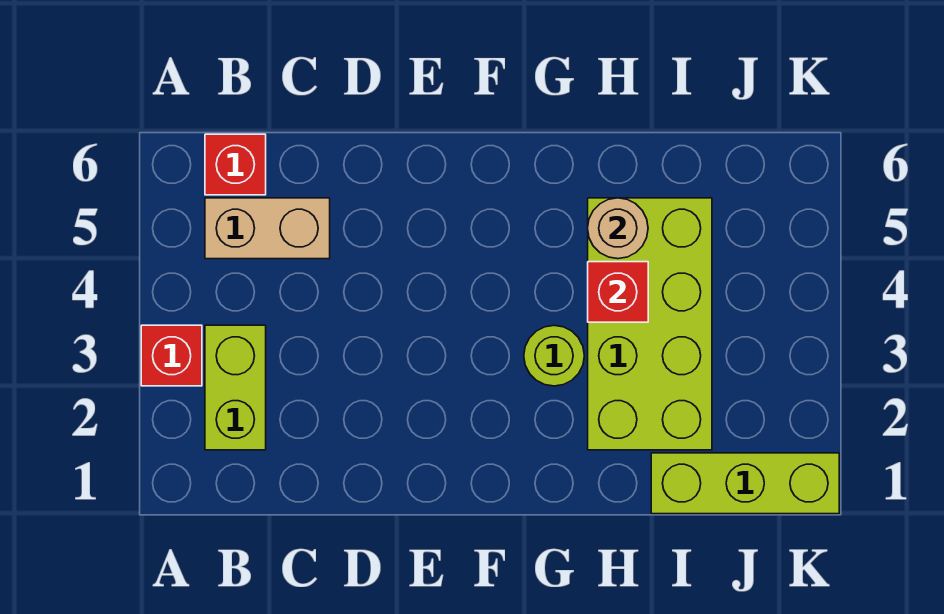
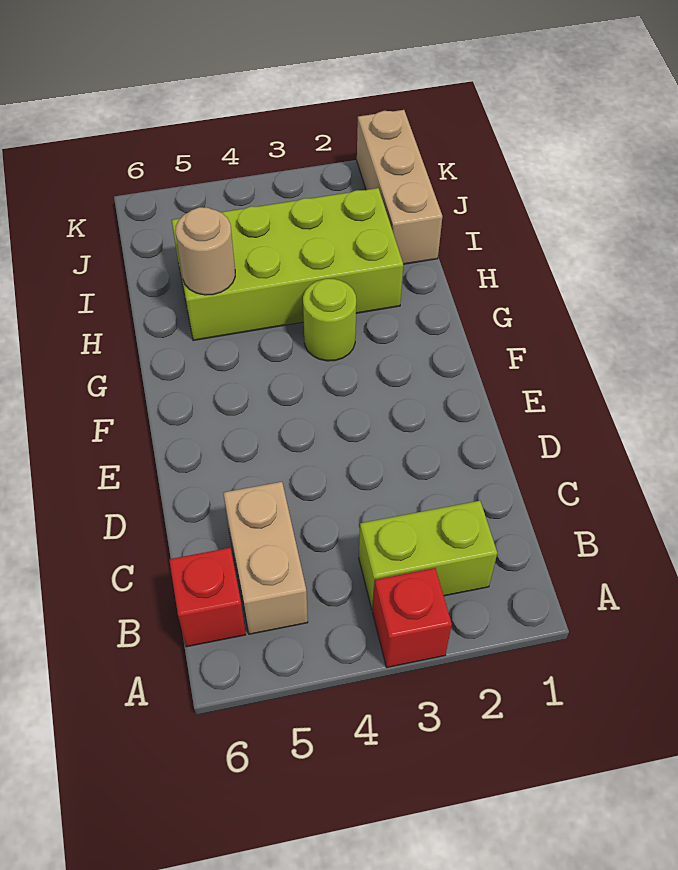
red brick H4 level 2 -> none
lime brick I1:K1 level 1 -> tan brick I1:K1 level 1

